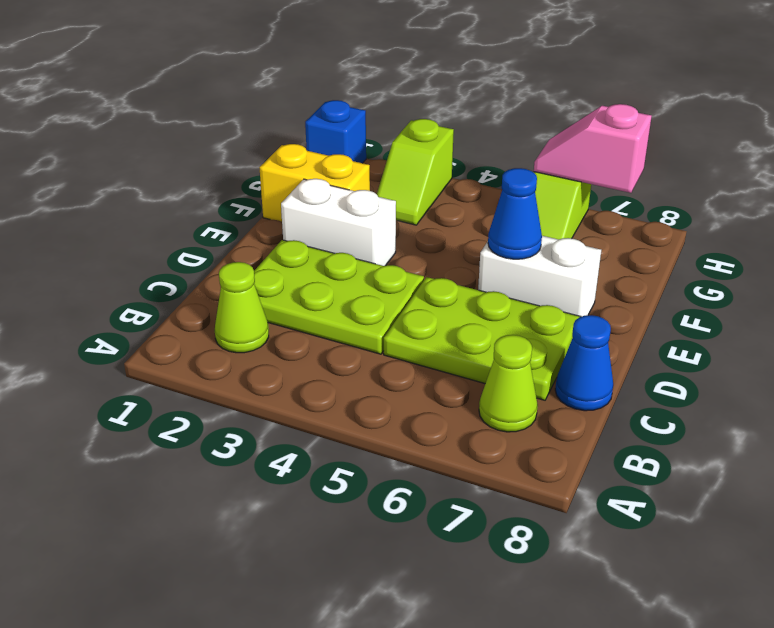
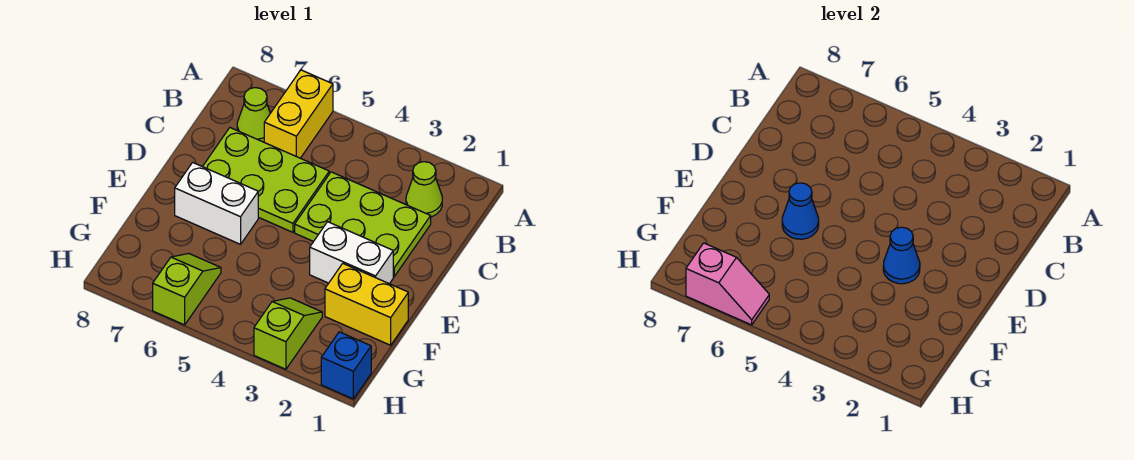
none -> yellow brick A6:B6 level 1
blue cone C8 level 1 -> blue cone E3 level 2

